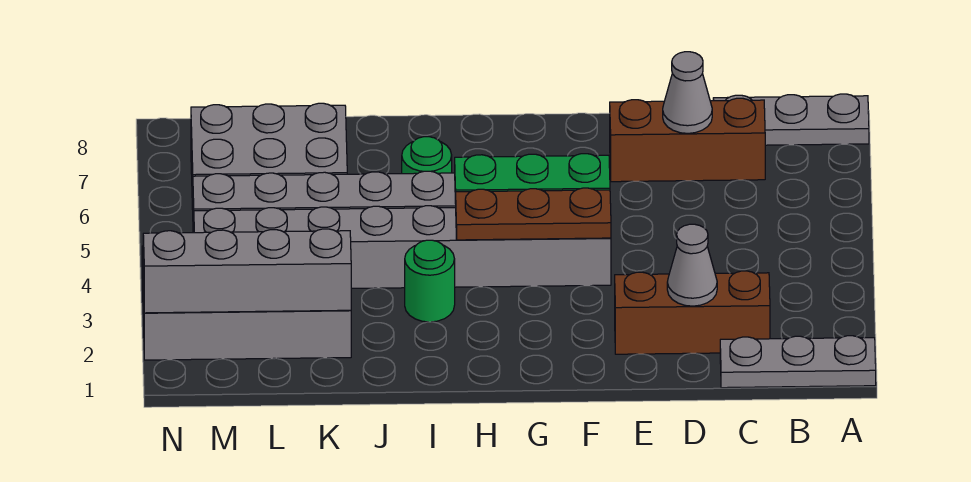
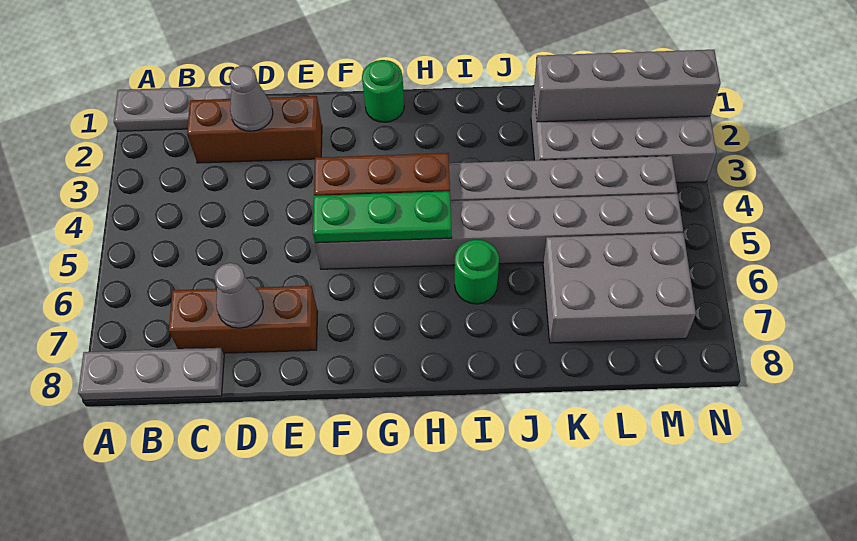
green round brick I3 level 1 -> green round brick G1 level 1

